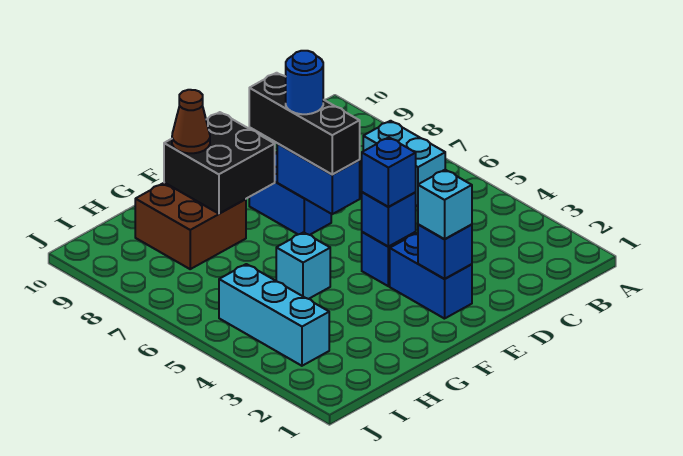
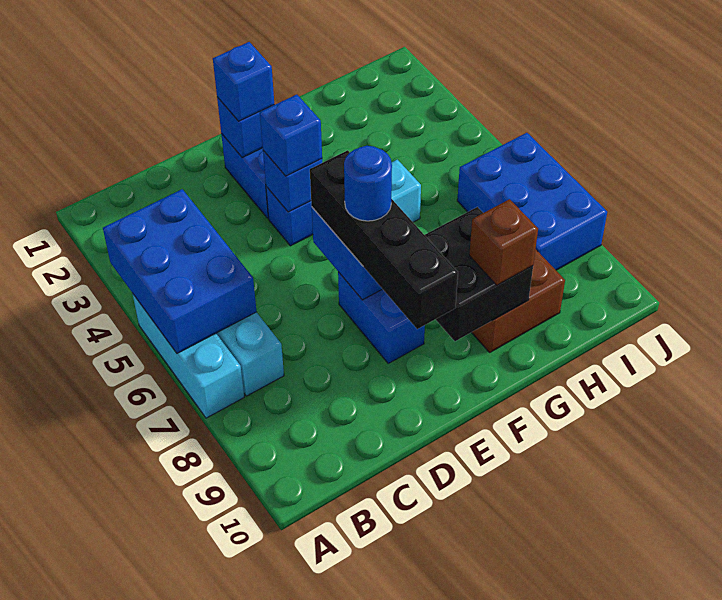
none -> blue brick A4:B6 level 2
cyan brick E2 level 3 -> blue brick E2 level 3
black brick E6:E8 level 3 -> black brick E6:E9 level 3
brown cone G9 level 3 -> brown brick G9 level 3
cyan brick I3:I5 level 1 -> cyan brick A5:A7 level 1
none -> blue brick I6:J8 level 1

